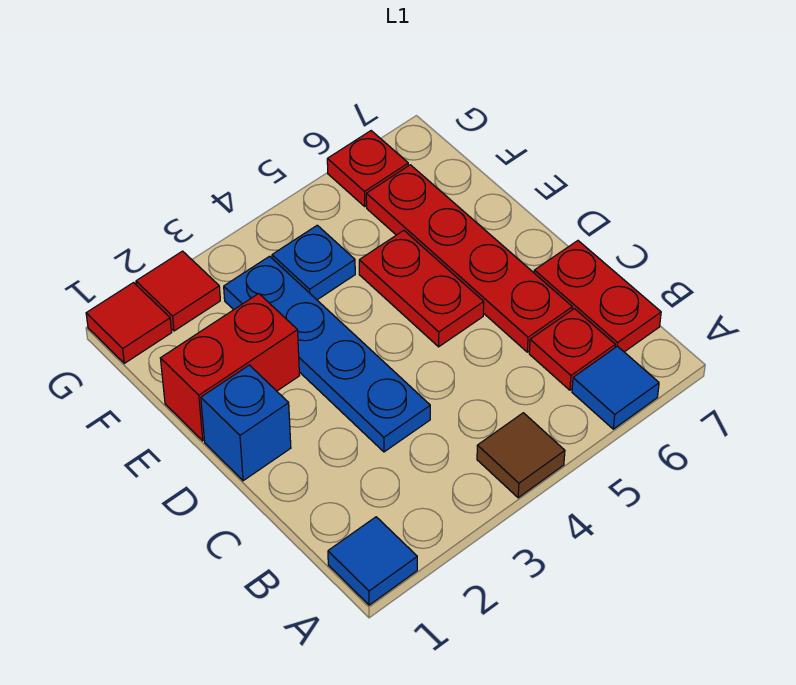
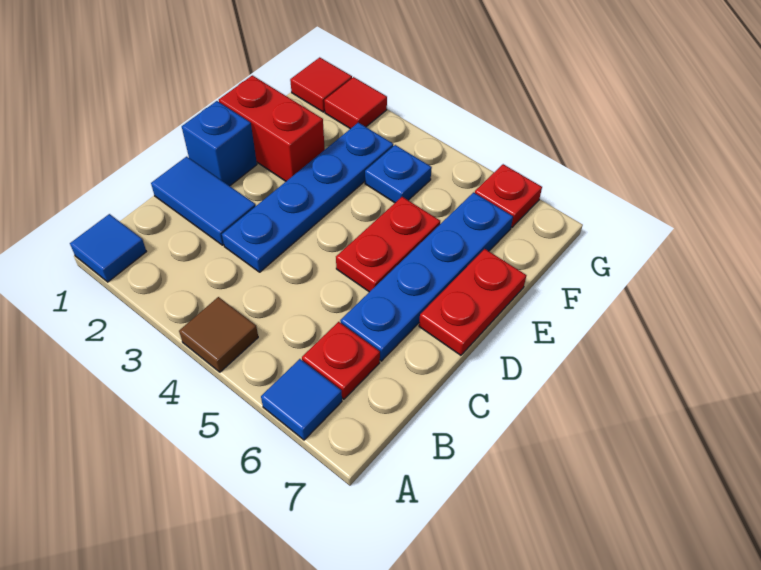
red plate B7:C7 level 1 -> red plate D7:E7 level 1
none -> blue tile C1:C2 level 1
red plate C6:F6 level 1 -> blue plate C6:F6 level 1

